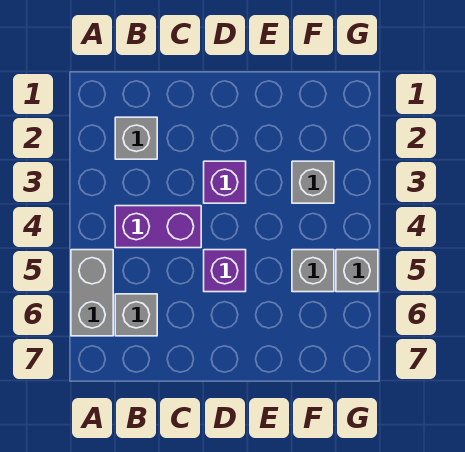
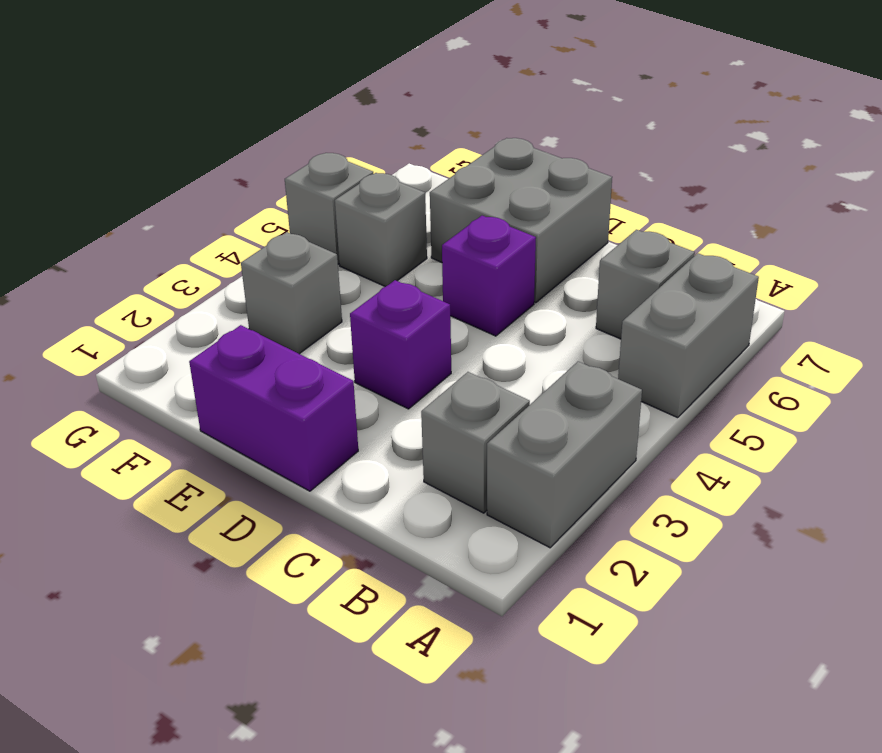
none -> grey brick A2:A3 level 1
purple brick B4:C4 level 1 -> purple brick D1:E1 level 1
none -> grey brick D6:E7 level 1

